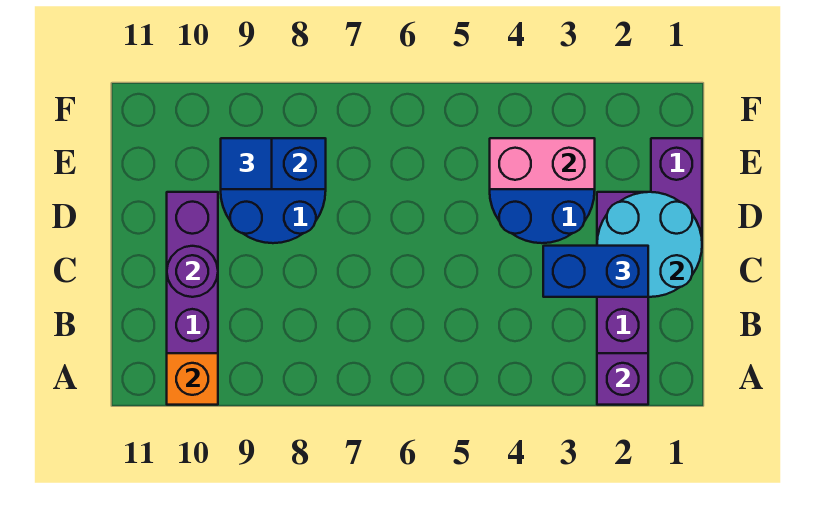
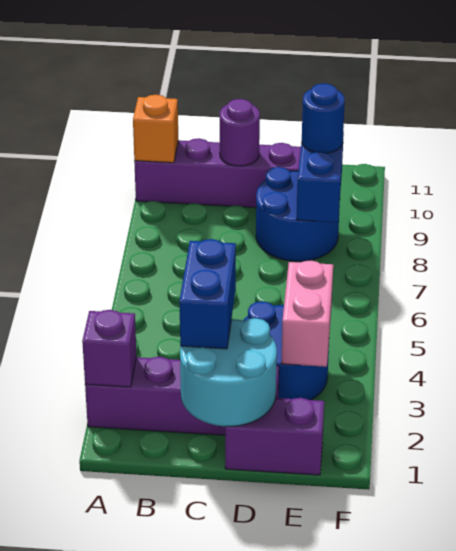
blue tile E9 level 3 -> blue round brick E9 level 3

